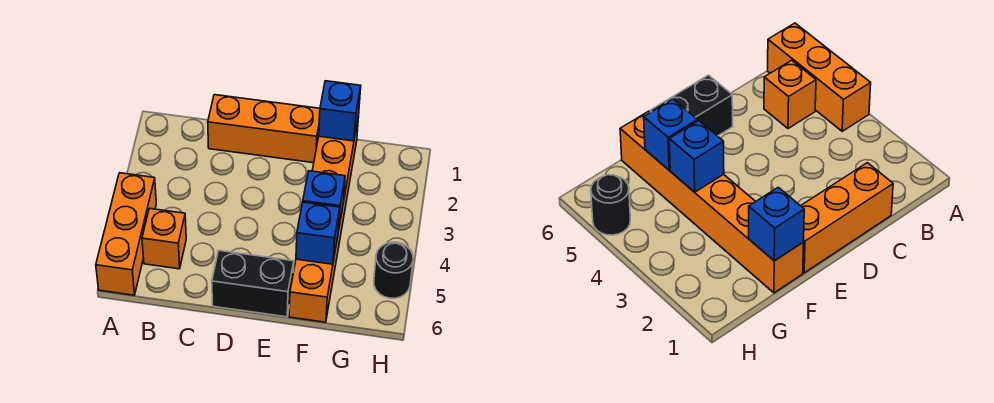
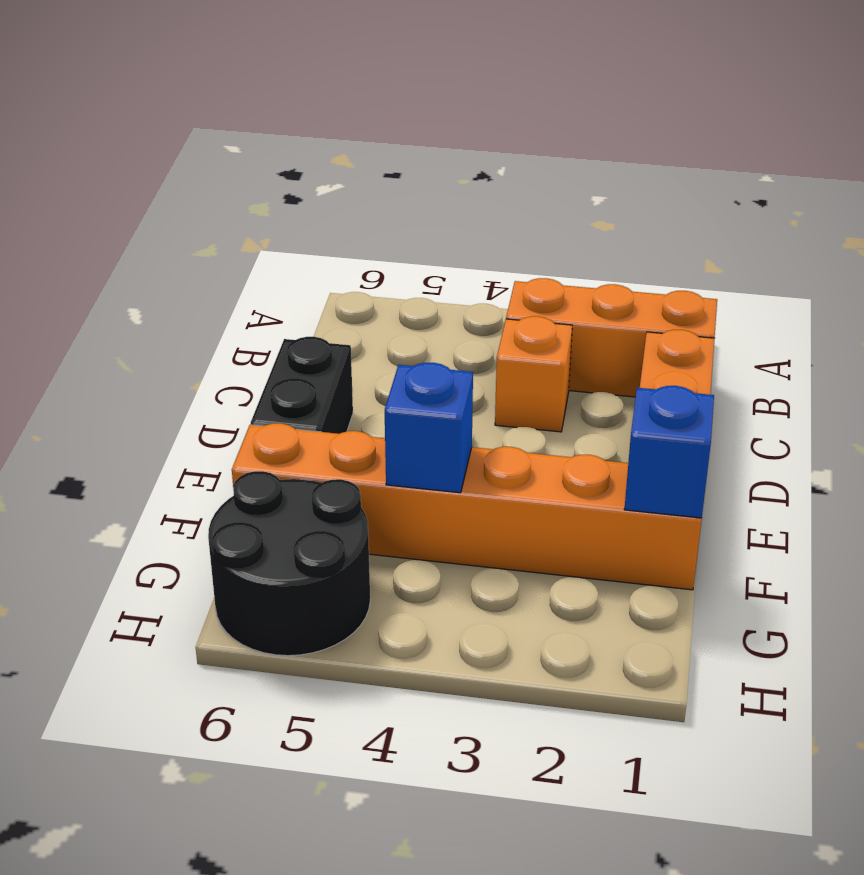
orange brick A4:A6 level 1 -> orange brick B1:B3 level 1
orange brick B5 level 1 -> orange brick C3 level 1
blue brick F5 level 2 -> none
black round brick H5 level 1 -> black round brick G5:H6 level 1

